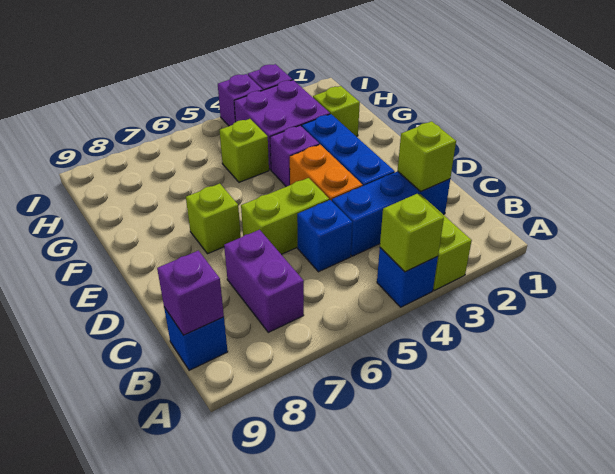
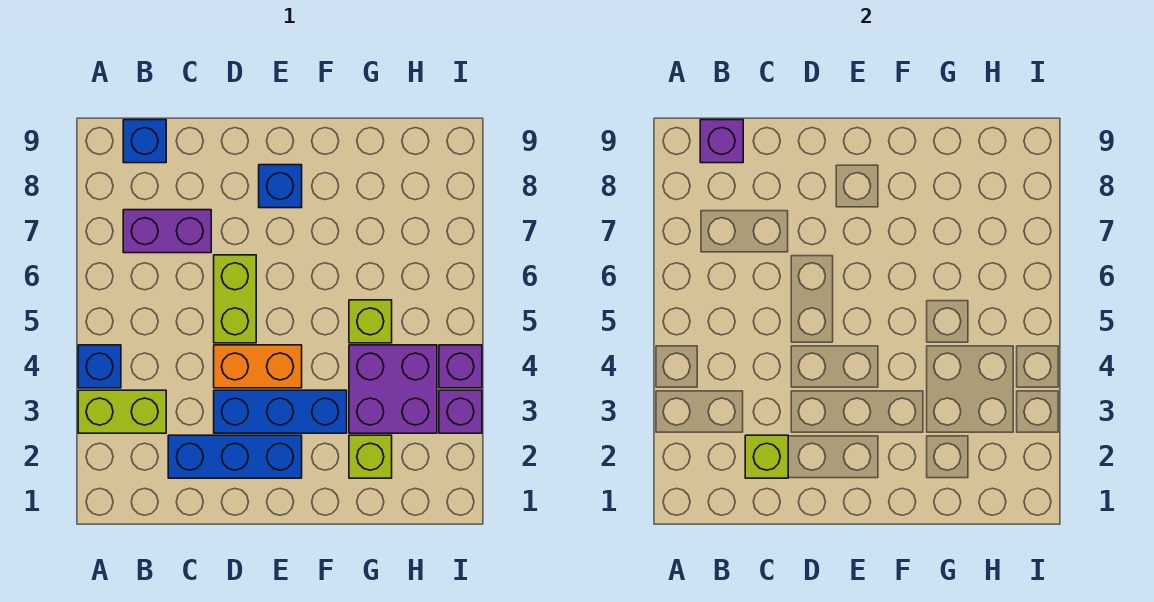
lime brick A4 level 2 -> none
blue brick C2:C4 level 1 -> blue brick C2:E2 level 1
blue brick C5 level 1 -> blue brick E8 level 1
lime brick E7 level 1 -> none
purple brick F4 level 1 -> none

